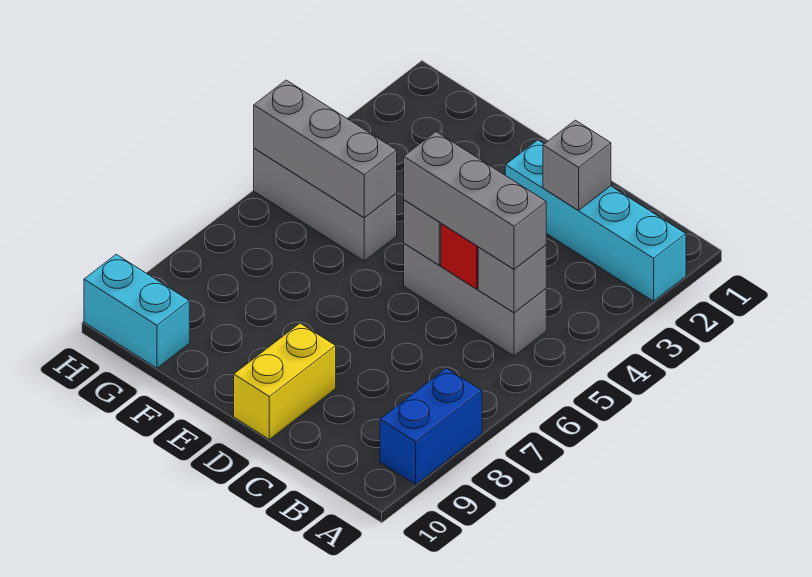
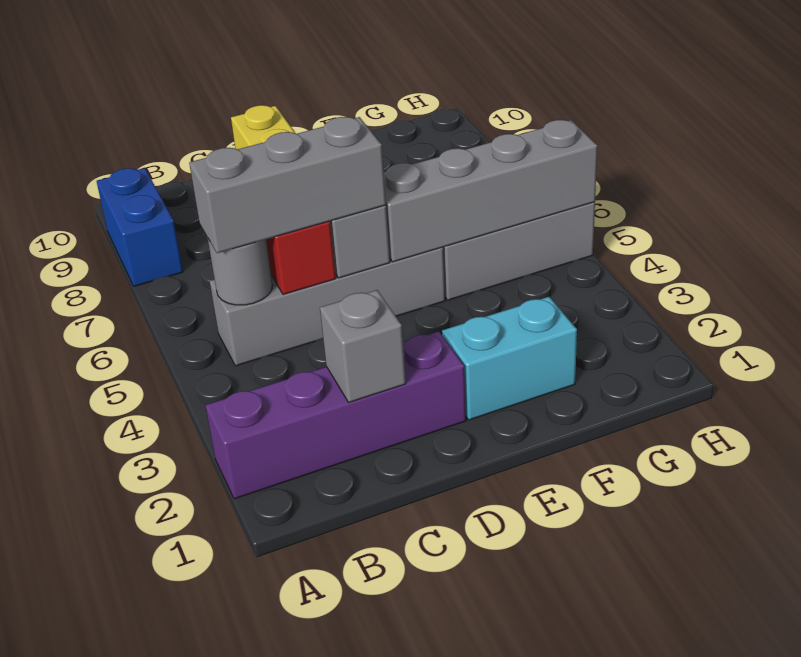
cyan brick A2:D2 level 1 -> purple brick A2:D2 level 1
grey brick B5:D5 level 1 -> grey brick B5:E5 level 1
grey brick B5 level 2 -> grey round brick B5 level 2
grey brick F5:H5 level 2 -> grey brick E5:H5 level 2
cyan brick G10:H10 level 1 -> cyan brick E2:F2 level 1

